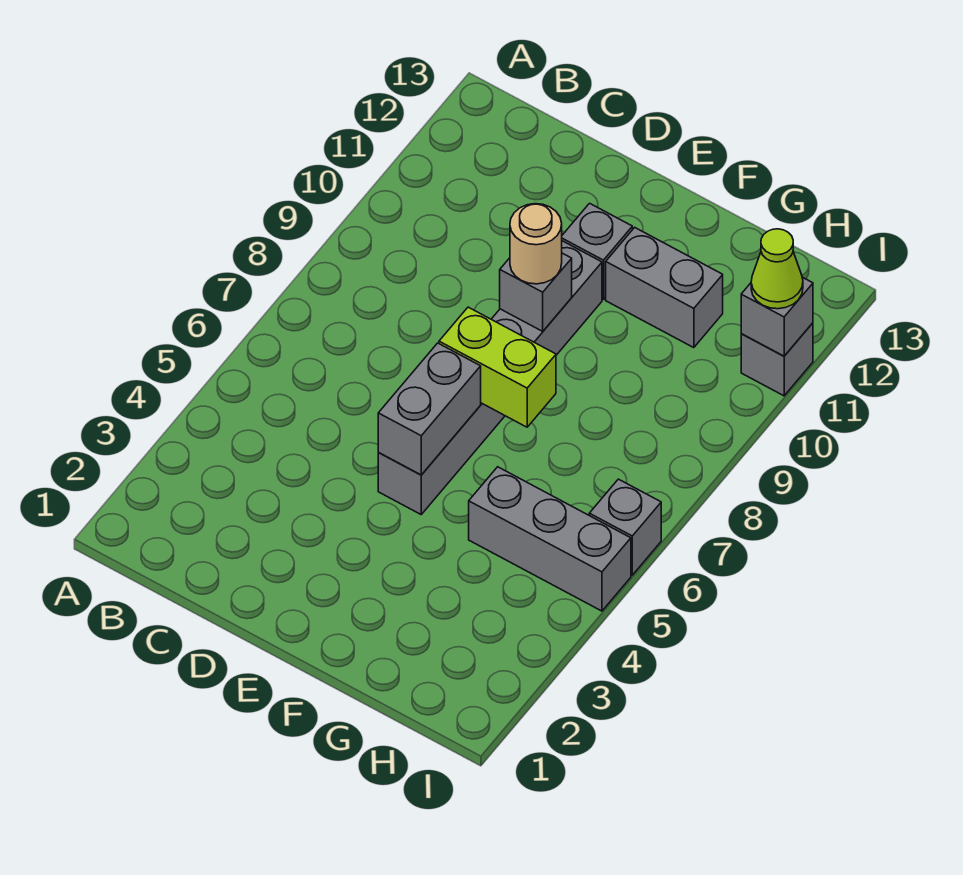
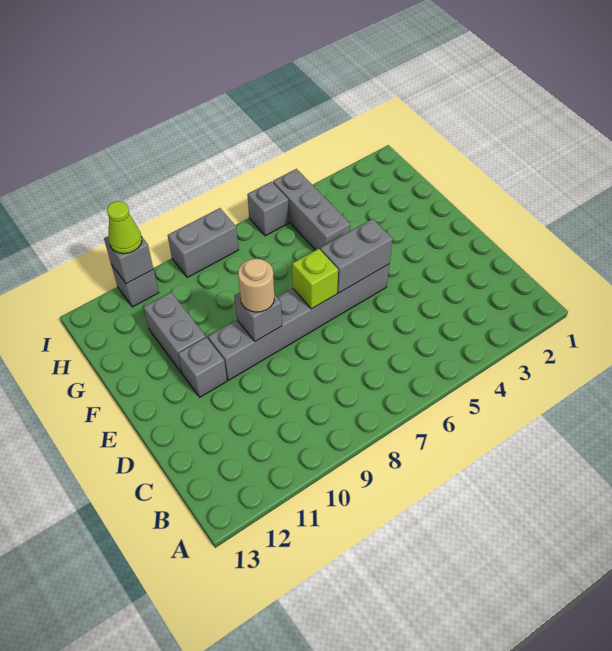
lime brick E7:F7 level 2 -> lime brick E7 level 2
none -> grey brick I8:I9 level 1

